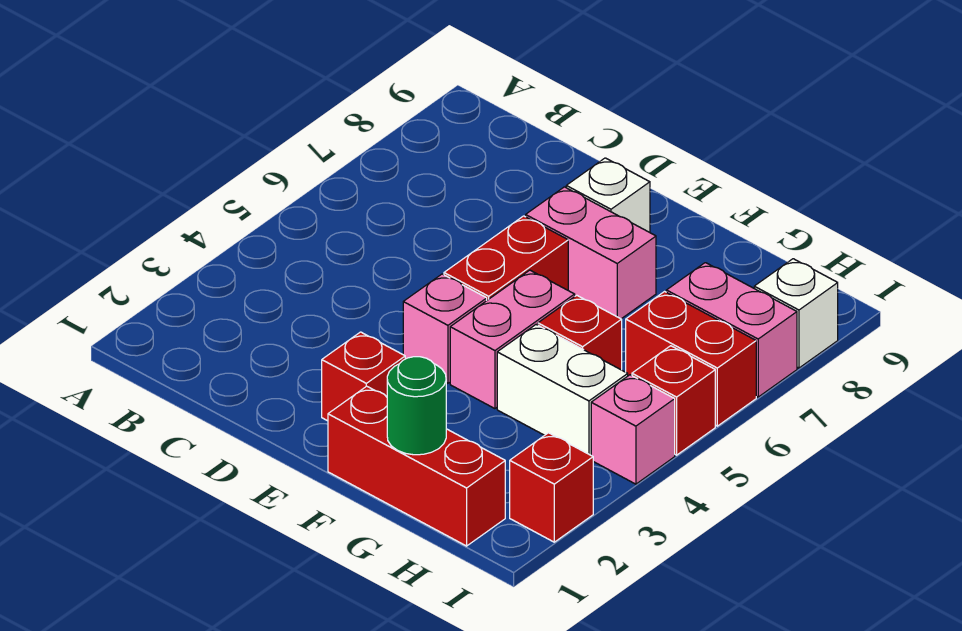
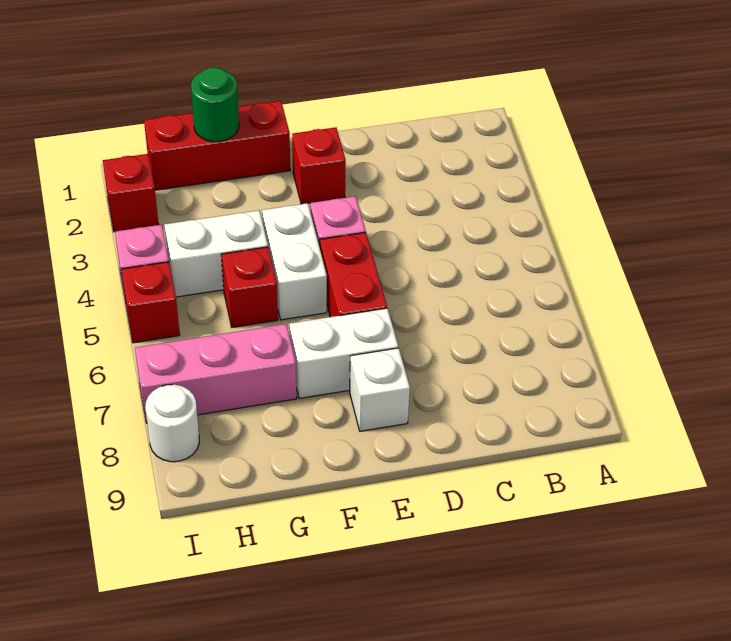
pink brick E7:F7 level 1 -> white brick E7:F7 level 1
pink brick F4:F5 level 1 -> white brick F4:F5 level 1
red brick H6:I6 level 1 -> none
pink brick H7:I7 level 1 -> pink brick G7:I7 level 1
white brick I8 level 1 -> white round brick I8 level 1

